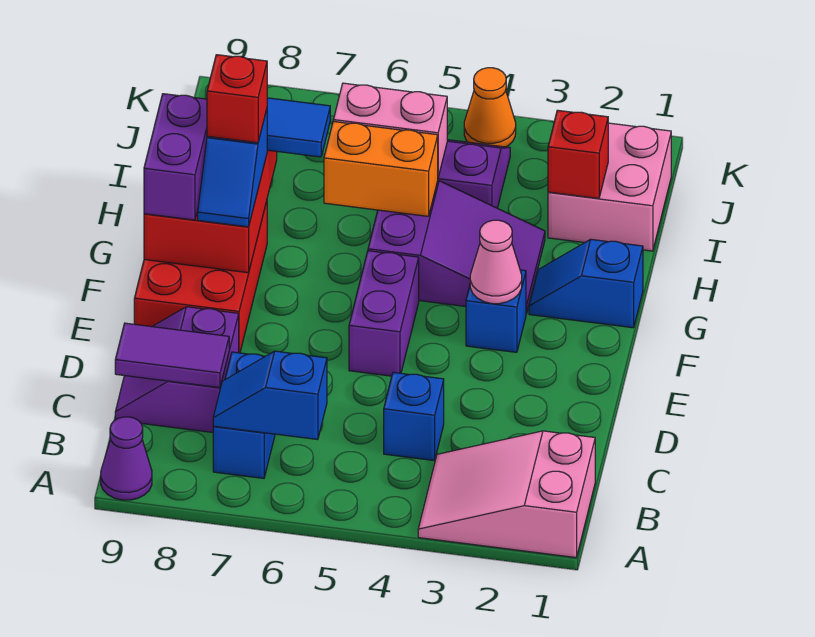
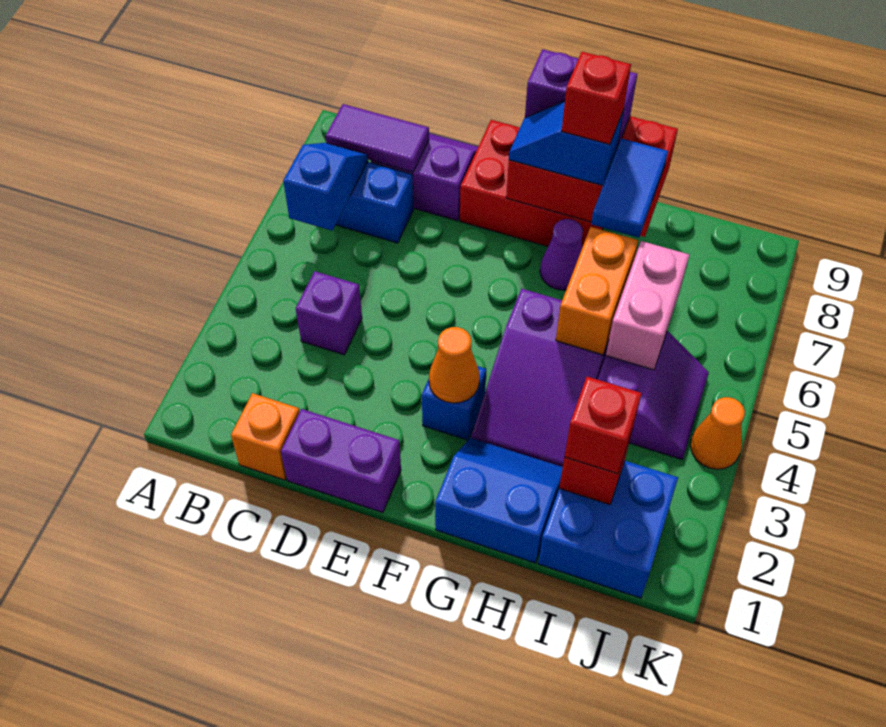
pink slope A1:B3 level 1 top 1 -> none
purple cone A9 level 1 -> purple cone G7 level 1
none -> orange brick C1 level 1
blue brick C4 level 1 -> purple brick C4 level 1
purple tile C8:C9 level 2 -> purple tile B8:C8 level 2
purple brick E5:F5 level 1 -> purple brick D1:E1 level 1
pink cone F3 level 2 -> orange cone F3 level 2
blue slope G1:G2 level 1 top 1 -> blue slope G1:H2 level 1 top 1
pink brick I1:J2 level 1 -> blue brick I1:J2 level 1
none -> red brick I2 level 3

